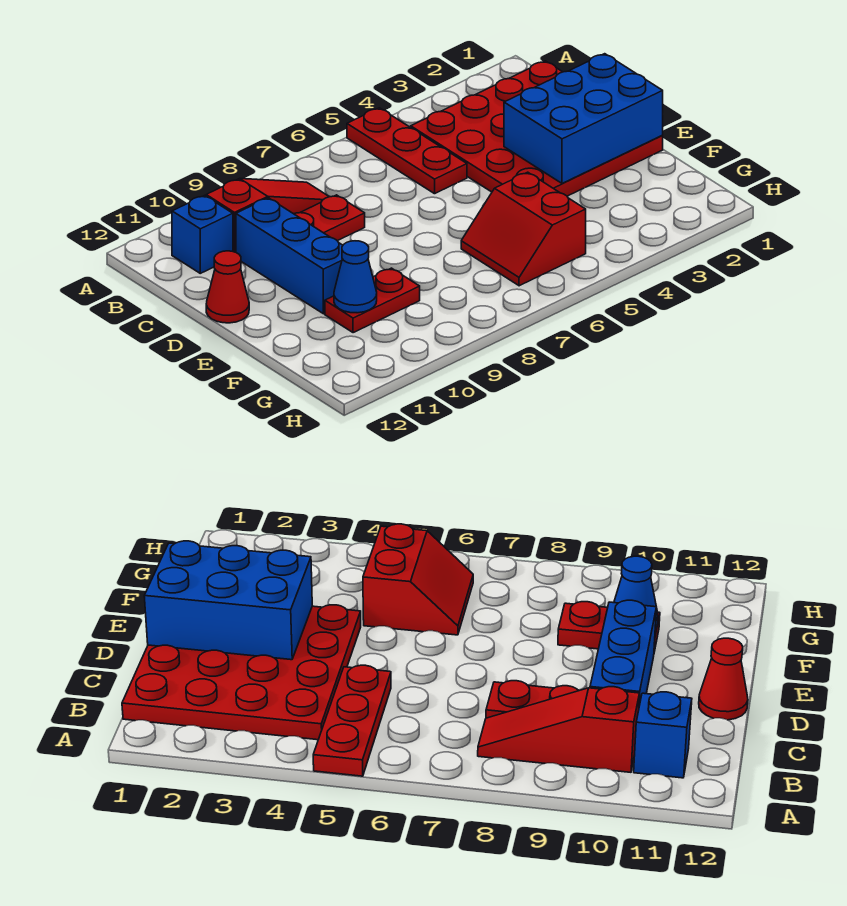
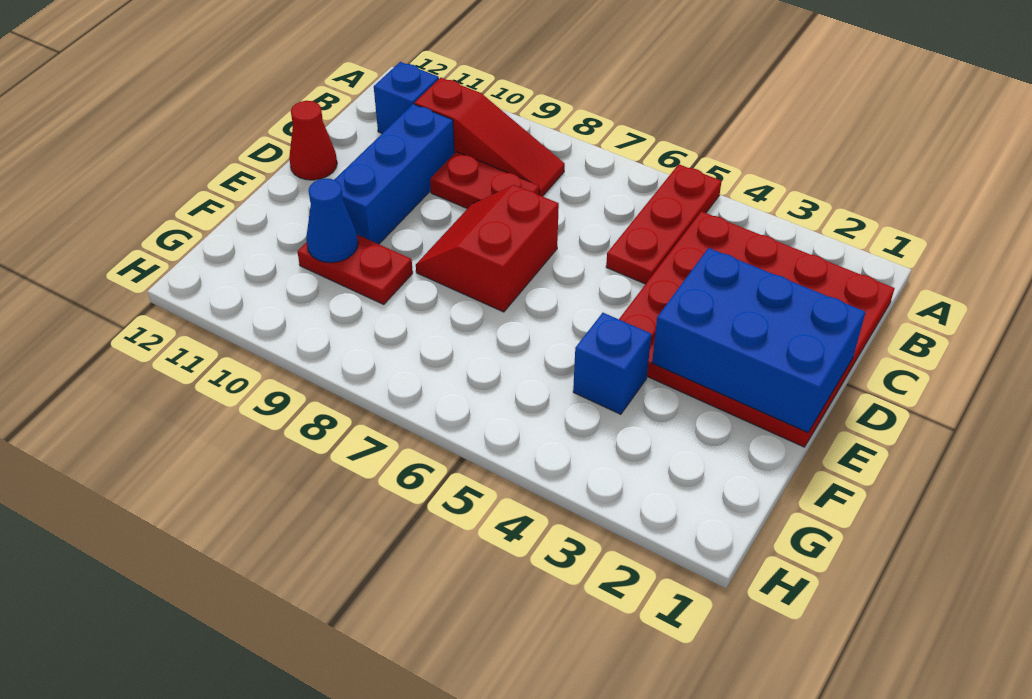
none -> blue brick F4 level 1
red slope F5:G6 level 1 top 5 -> red slope D7:E8 level 1 top 7

